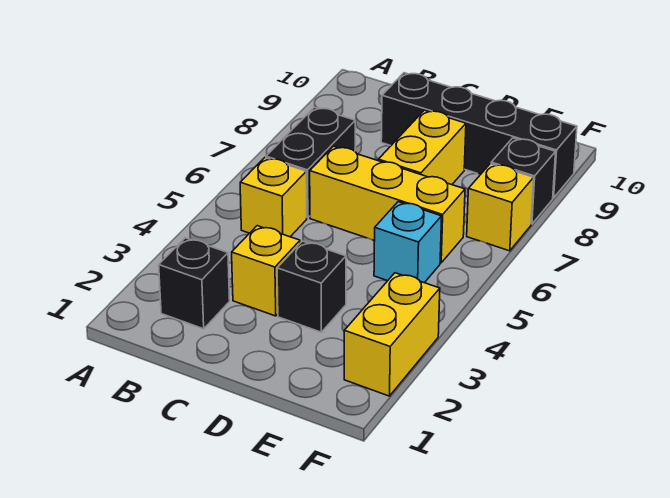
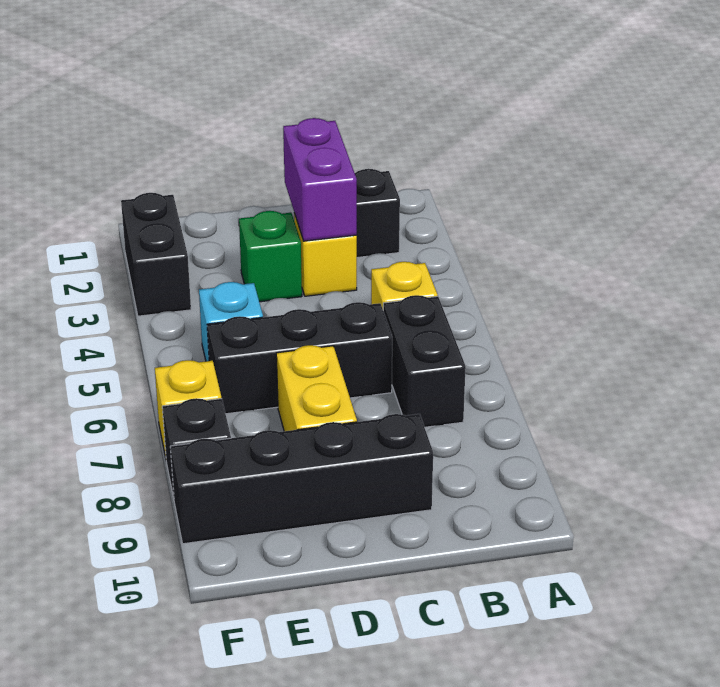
none -> purple brick C2:C3 level 2
yellow brick C6:E6 level 1 -> black brick C6:E6 level 1
black brick D3 level 1 -> green brick D3 level 1
yellow brick F2:F3 level 1 -> black brick F2:F3 level 1

